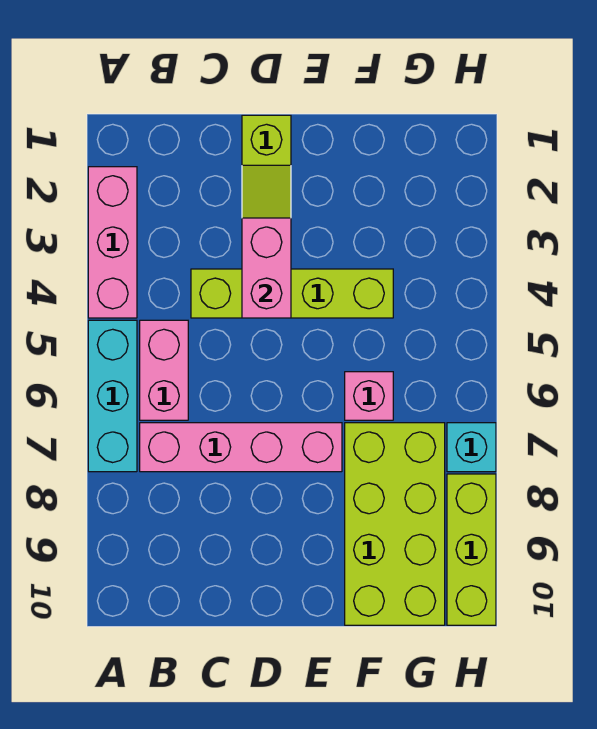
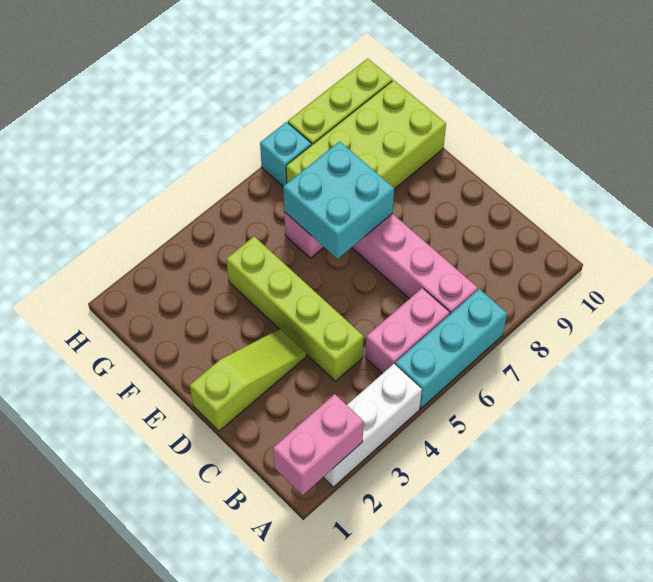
pink brick A2:A4 level 1 -> white brick A2:A4 level 1
pink brick D3:D4 level 2 -> pink brick A1:A2 level 2
none -> cyan brick E6:F7 level 2

